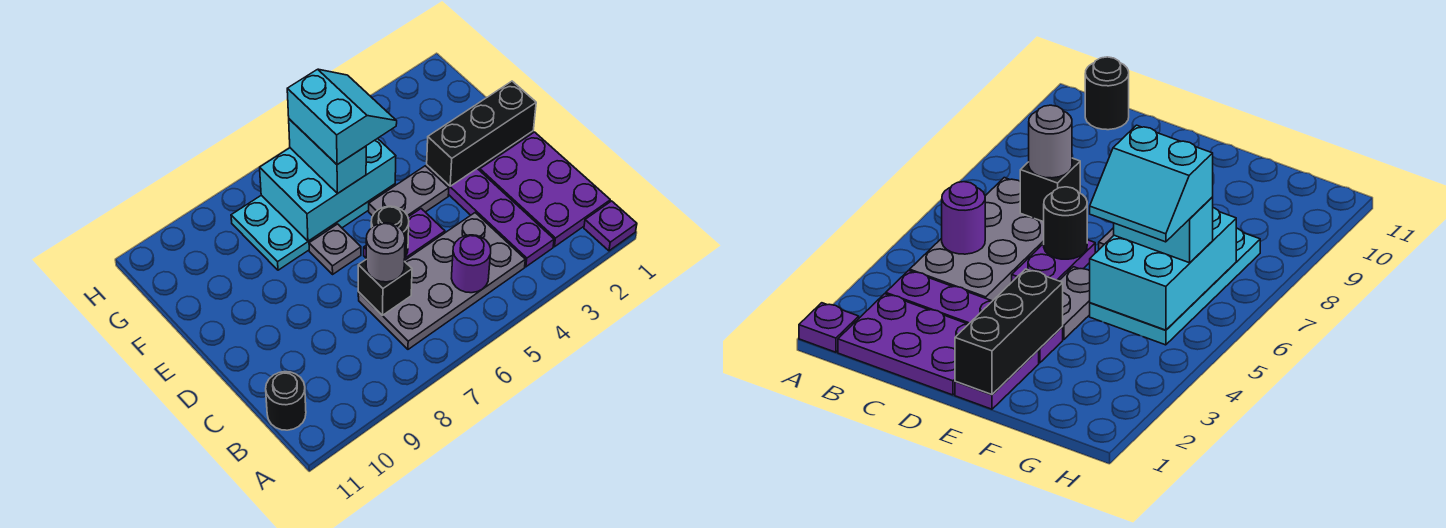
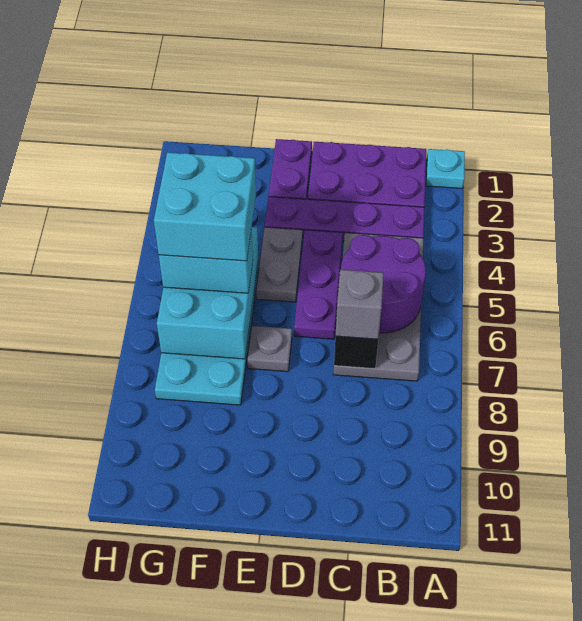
purple plate A1 level 1 -> cyan plate A1 level 1
purple round brick B5 level 2 -> purple round brick B5:C6 level 2
black round brick B11 level 1 -> none
grey round brick C7 level 3 -> grey brick C7 level 3
purple plate D5:D6 level 1 -> purple plate D4:D6 level 1
black round brick D6 level 2 -> none
black brick E1:E3 level 2 -> none
cyan slope F5:G6 level 4 top 6 -> cyan brick F5:G6 level 4

